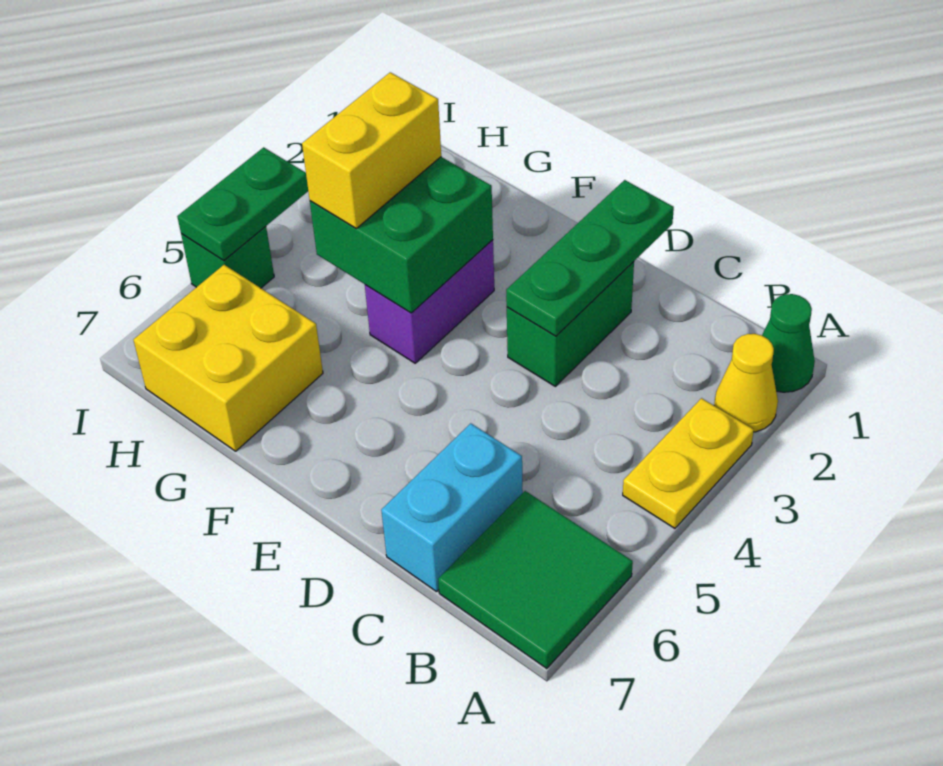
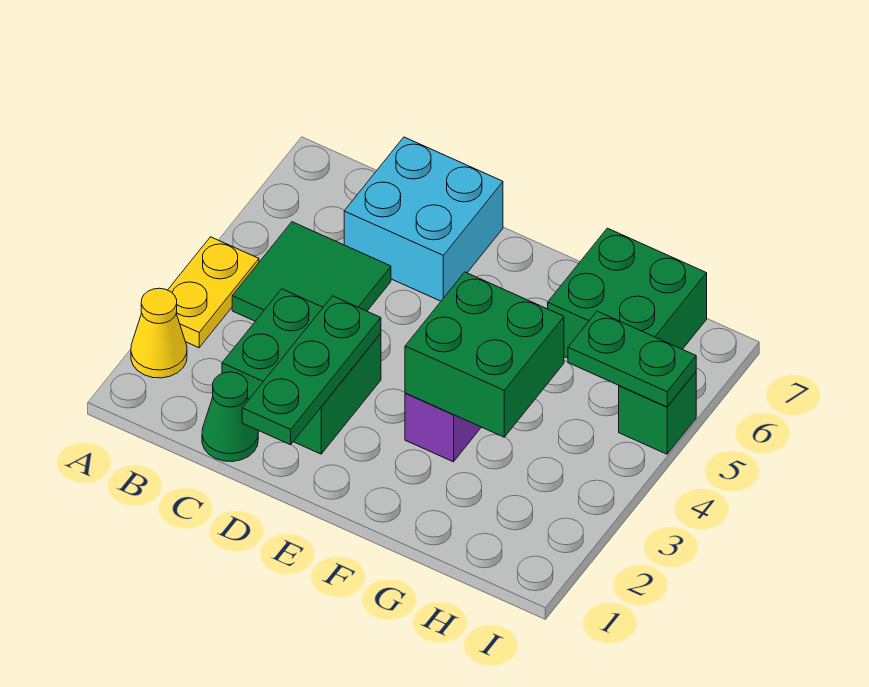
green cone A1 level 1 -> green cone C1 level 1
green tile A6:B7 level 1 -> green tile B4:C5 level 1
cyan brick C6:C7 level 1 -> cyan brick C6:D7 level 1
green brick D2:D3 level 1 -> green brick C2:D3 level 1
yellow brick G3:G4 level 3 -> none
yellow brick G6:H7 level 1 -> green brick G6:H7 level 1
green plate I4:I5 level 2 -> green plate H5:I5 level 2

